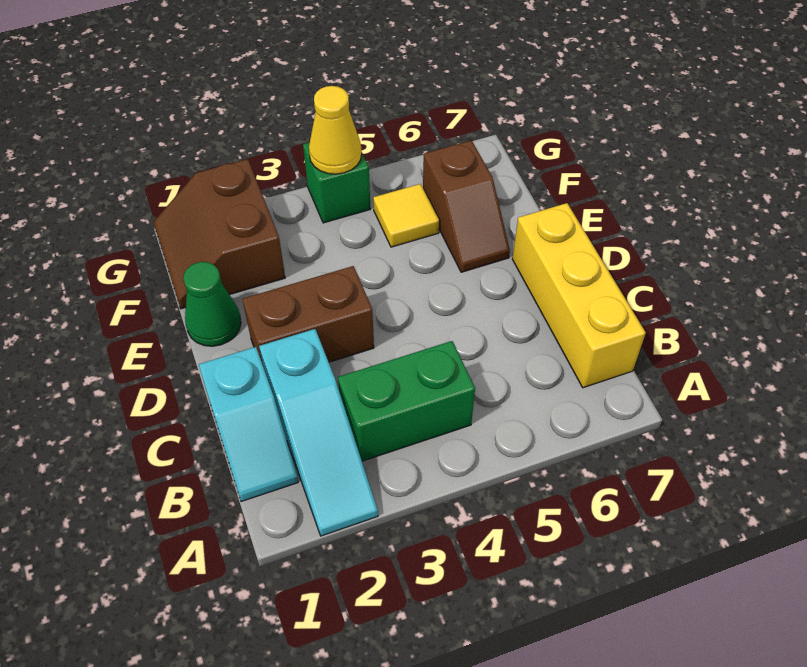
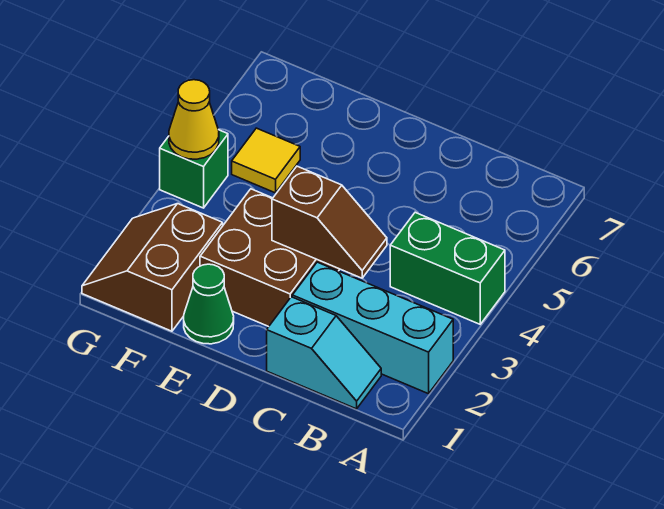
cyan slope A2:C2 level 1 top C -> cyan brick A2:C2 level 1
green brick B3:B4 level 1 -> green brick A4:B4 level 1
yellow brick B7:D7 level 1 -> none
brown brick D2:D3 level 1 -> brown brick D2:E3 level 1
brown slope E6:F6 level 1 top F -> brown slope C3:D3 level 2 top D
brown slope F1:G2 level 1 top 2 -> brown slope F1:G2 level 1 top F

